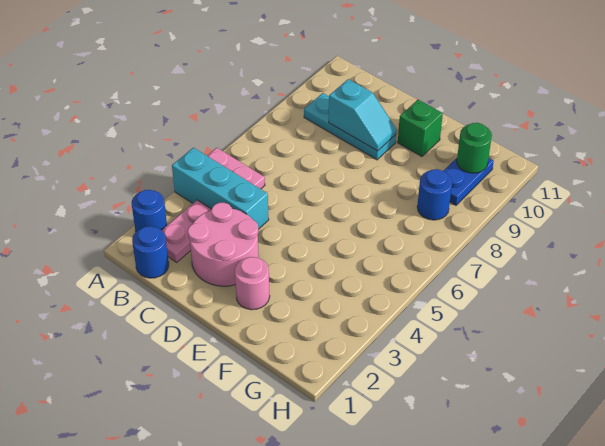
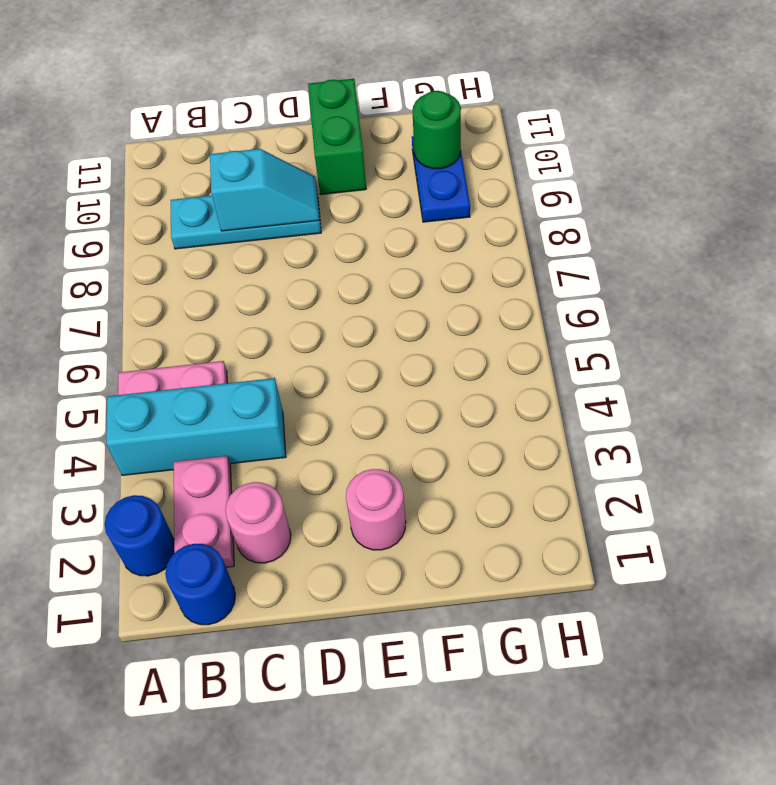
pink round brick C2:D3 level 1 -> pink round brick C2 level 1
green brick E10 level 1 -> green brick E10:E11 level 1
blue round brick G8 level 1 -> none

